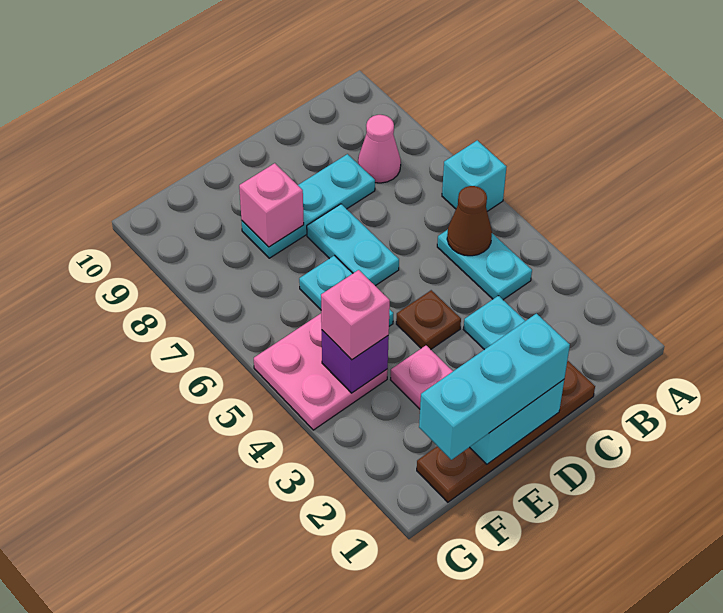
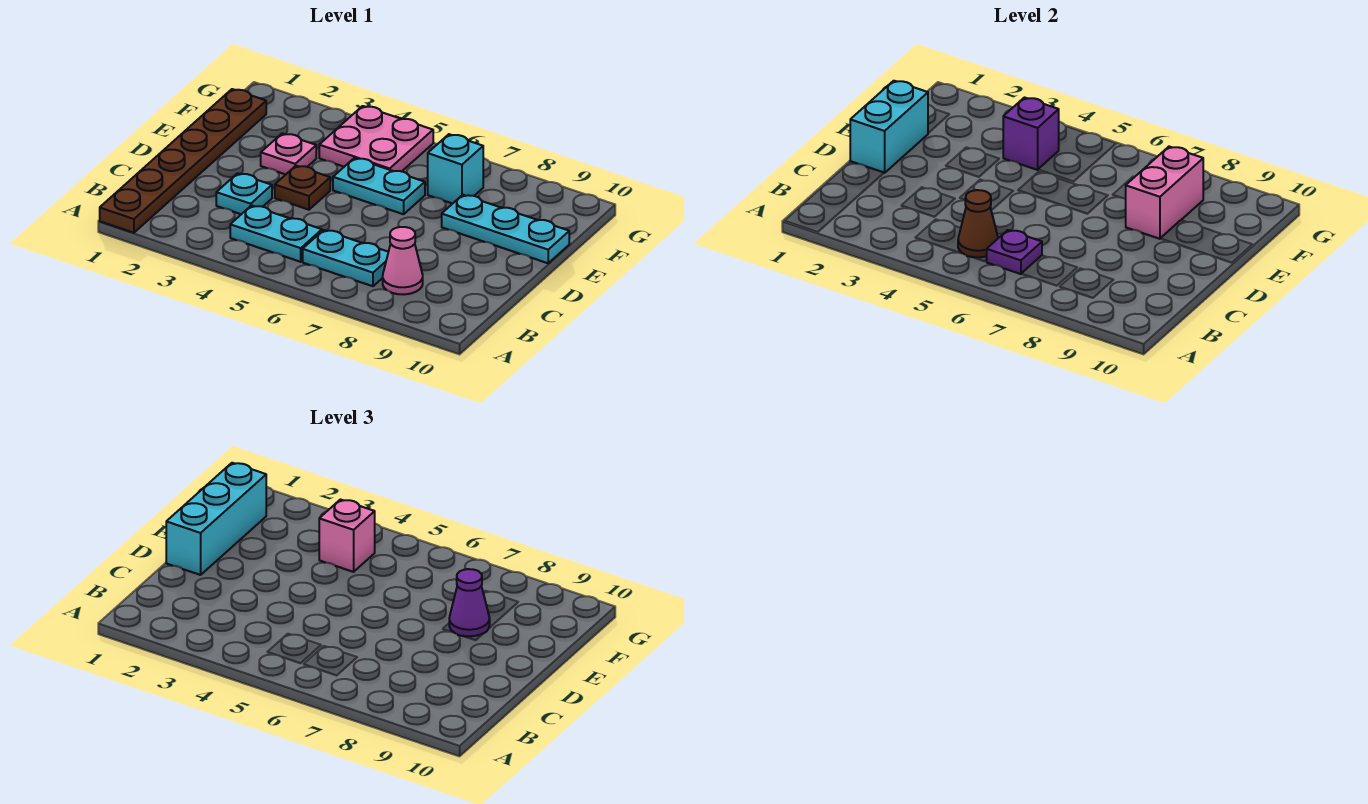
cyan brick A6 level 1 -> cyan brick F7 level 1
none -> purple plate B6 level 2
brown plate C1:F1 level 1 -> brown plate A1:F1 level 1
cyan plate C8:E8 level 1 -> cyan plate E8:E10 level 1
cyan plate D6:D7 level 1 -> cyan plate B6:B7 level 1
pink brick E8 level 2 -> pink brick E8:F8 level 2
none -> purple cone E8 level 3

